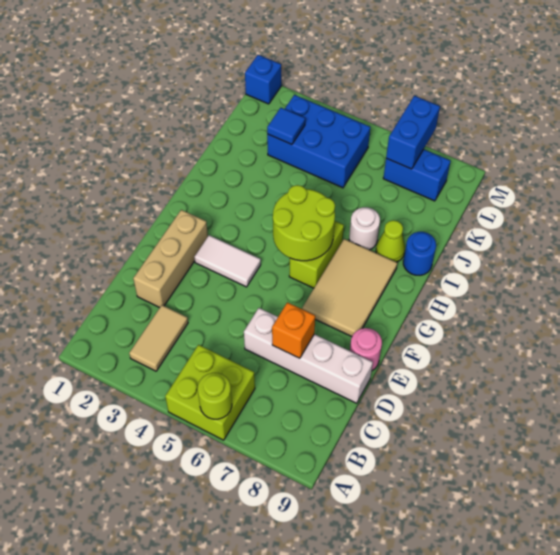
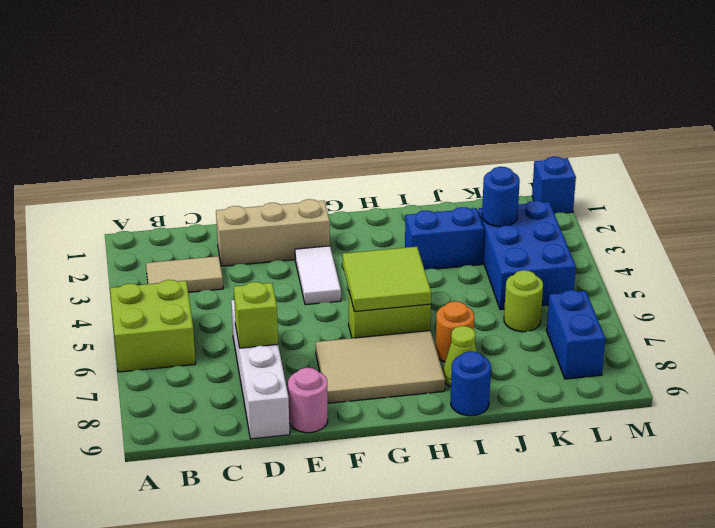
lime round brick A6 level 2 -> lime round brick K6 level 1
orange brick D7 level 2 -> lime brick D7 level 2
lime round brick G5:H6 level 2 -> lime tile G5:H6 level 2
white round brick I7 level 1 -> orange round brick I7 level 1
blue tile K3 level 2 -> blue round brick K3 level 2
blue brick L7:M7 level 2 -> blue brick I3:J3 level 1

